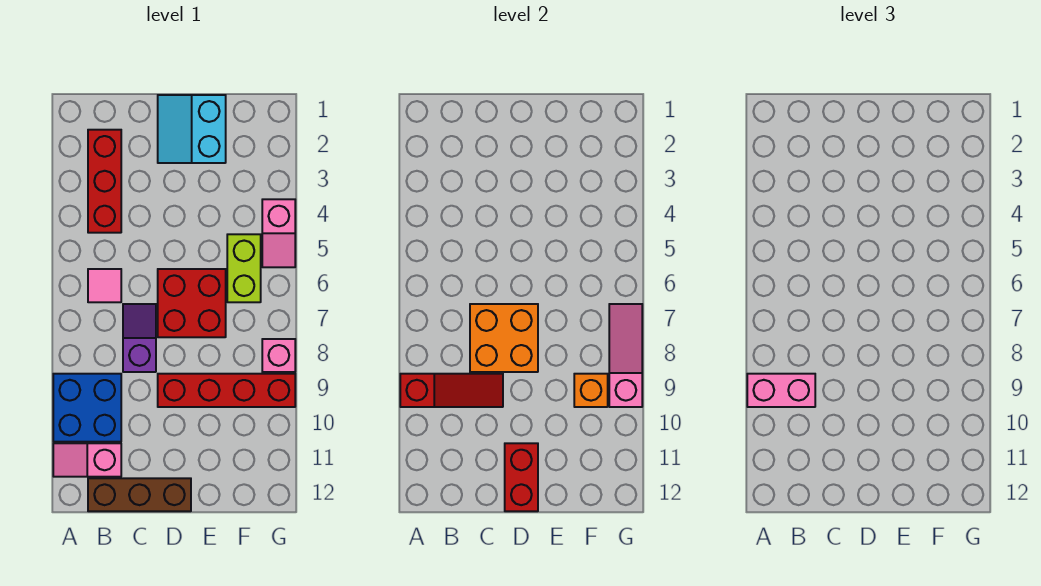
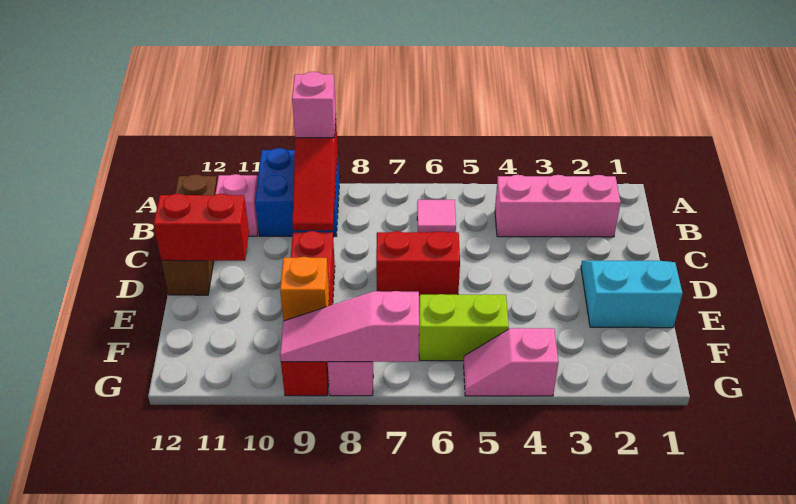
pink brick A9:B9 level 3 -> pink brick A9 level 3
red brick B2:B4 level 1 -> pink brick B2:B4 level 1
purple slope C7:C8 level 1 top 8 -> none
orange brick C7:D8 level 2 -> none
red brick D6:E7 level 1 -> red brick D6:D7 level 1
pink slope G7:G9 level 2 top 9 -> pink slope G7:G9 level 2 top 7

